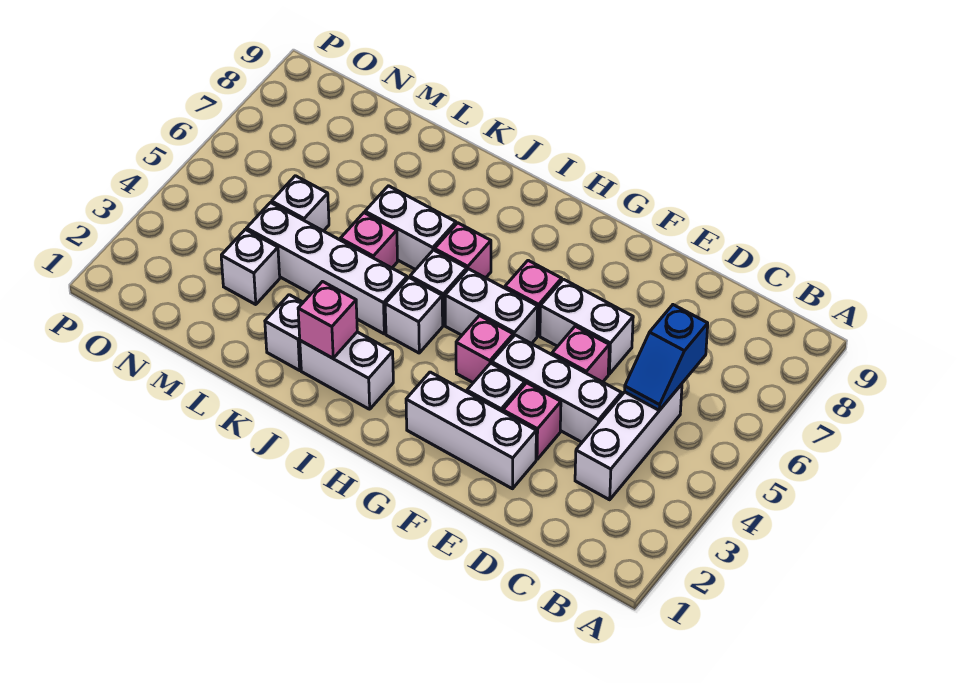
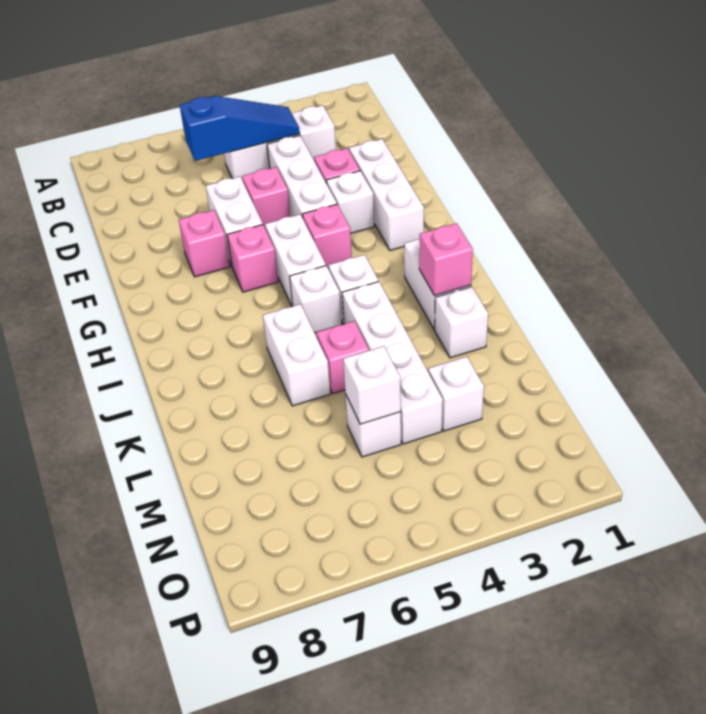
blue slope C5:C6 level 2 top 6 -> blue slope C4:C6 level 2 top 6
pink brick I6 level 1 -> pink brick F7 level 1
none -> white brick M5 level 2

